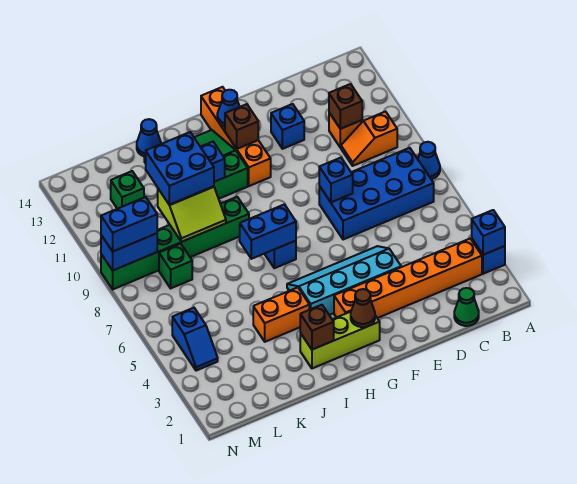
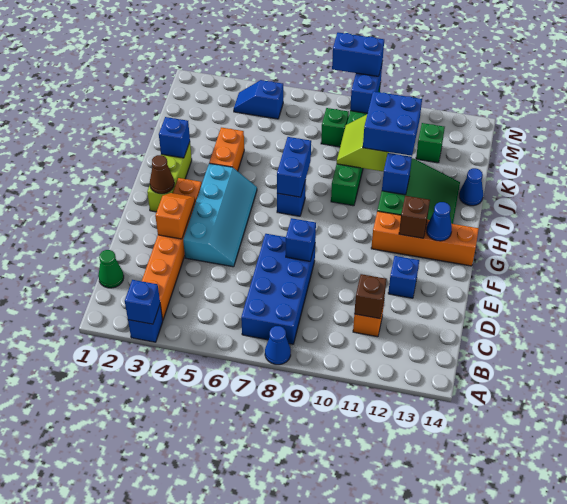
orange slope B10:C10 level 1 top B -> orange slope E3:F3 level 2 top E
brown brick I2 level 2 -> blue brick I2 level 2
blue brick M9:N9 level 3 -> blue brick N8:N9 level 3

